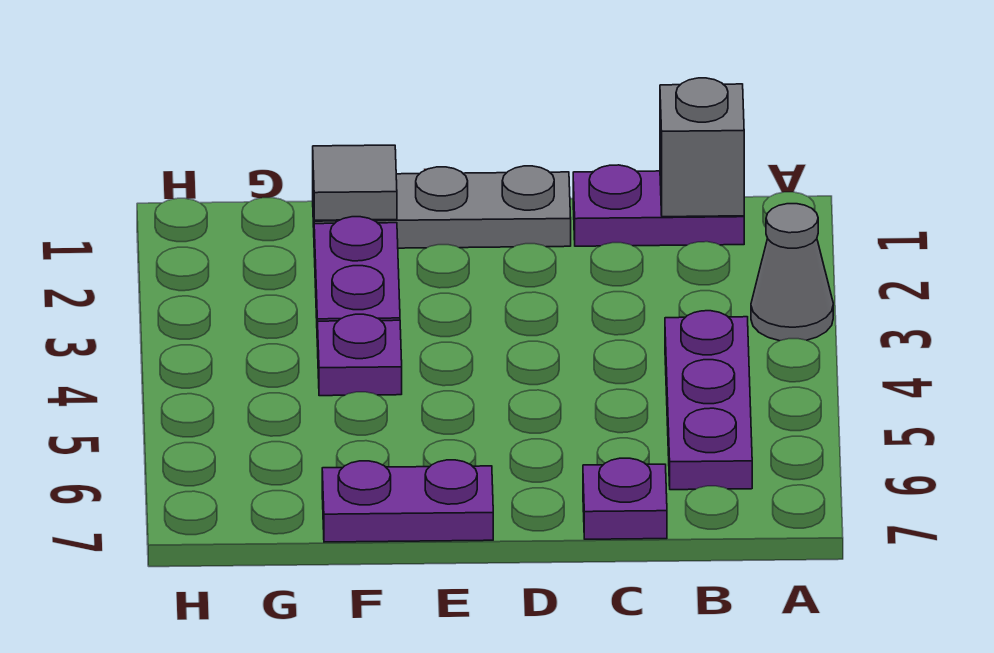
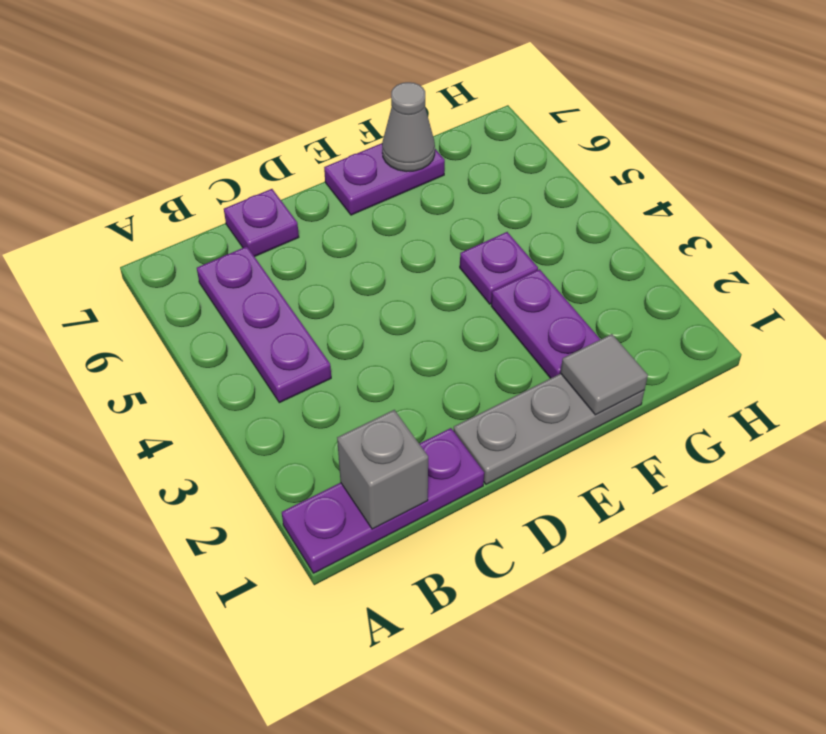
grey cone A3 level 1 -> grey cone F7 level 2
purple plate B1:C1 level 1 -> purple plate A1:C1 level 1

